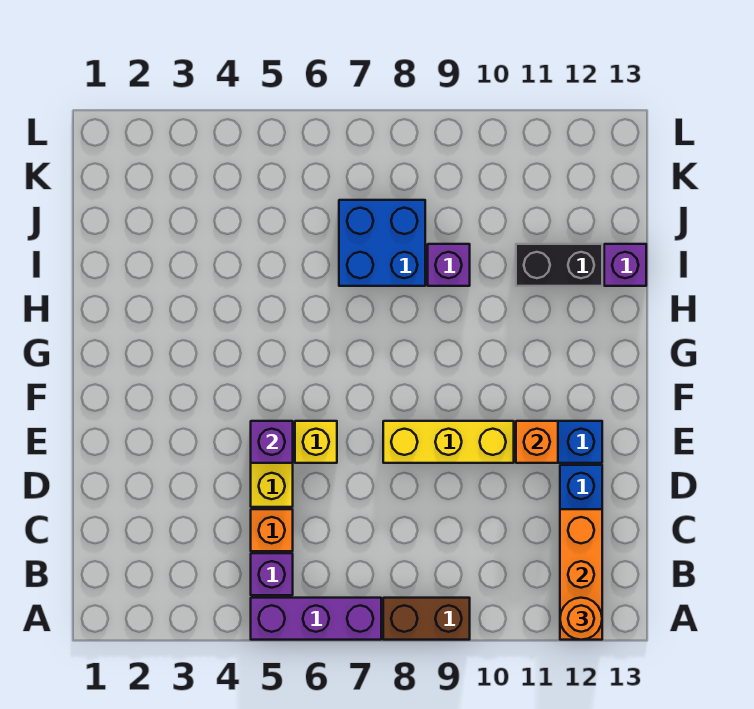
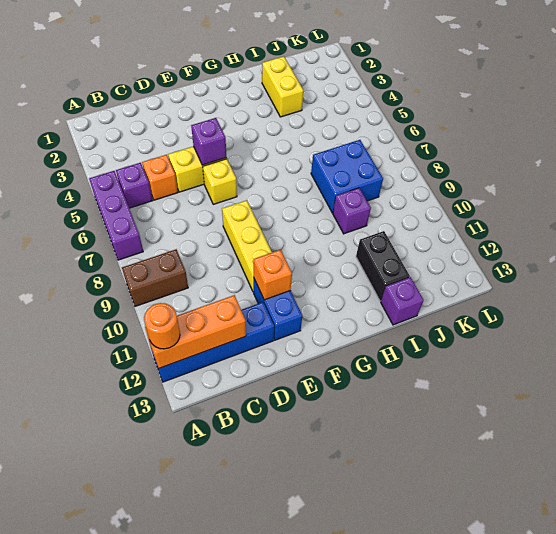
brown brick A8:A9 level 1 -> brown brick A9:B9 level 1
none -> yellow brick I2:I3 level 1

